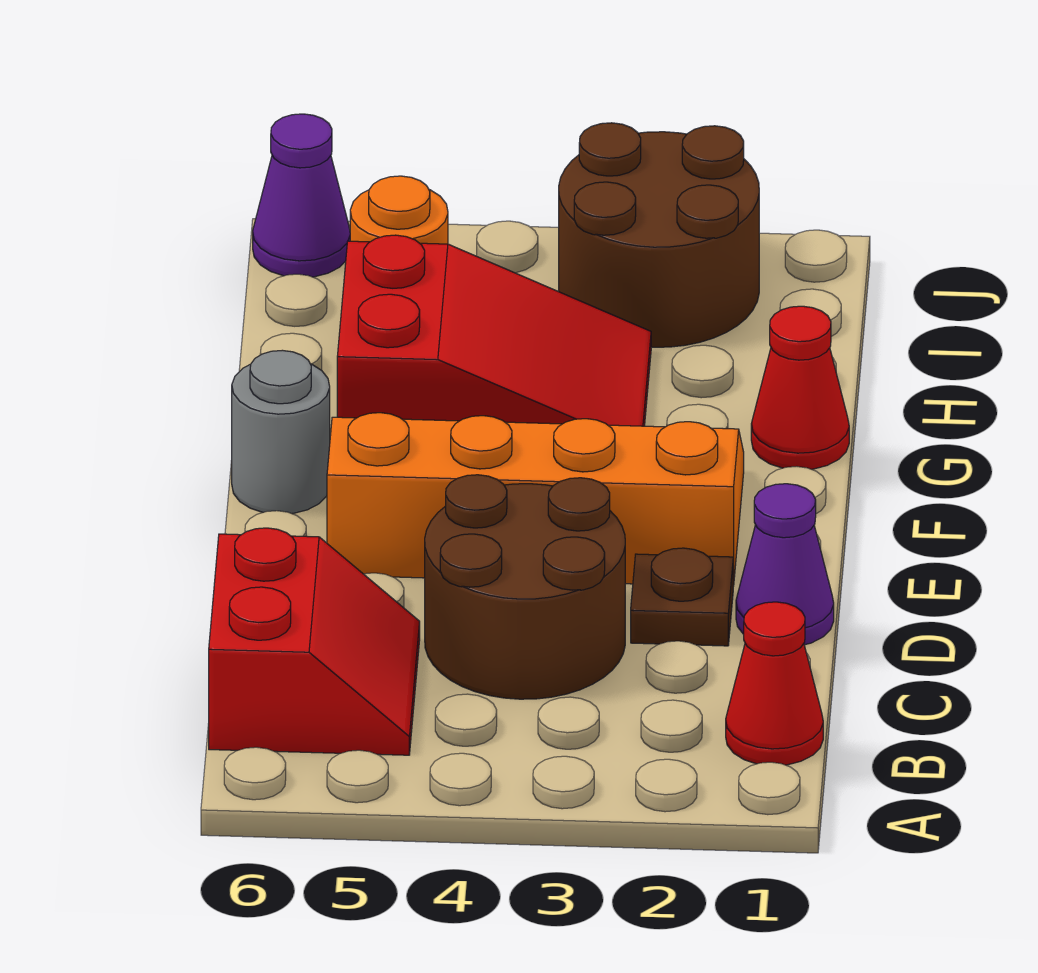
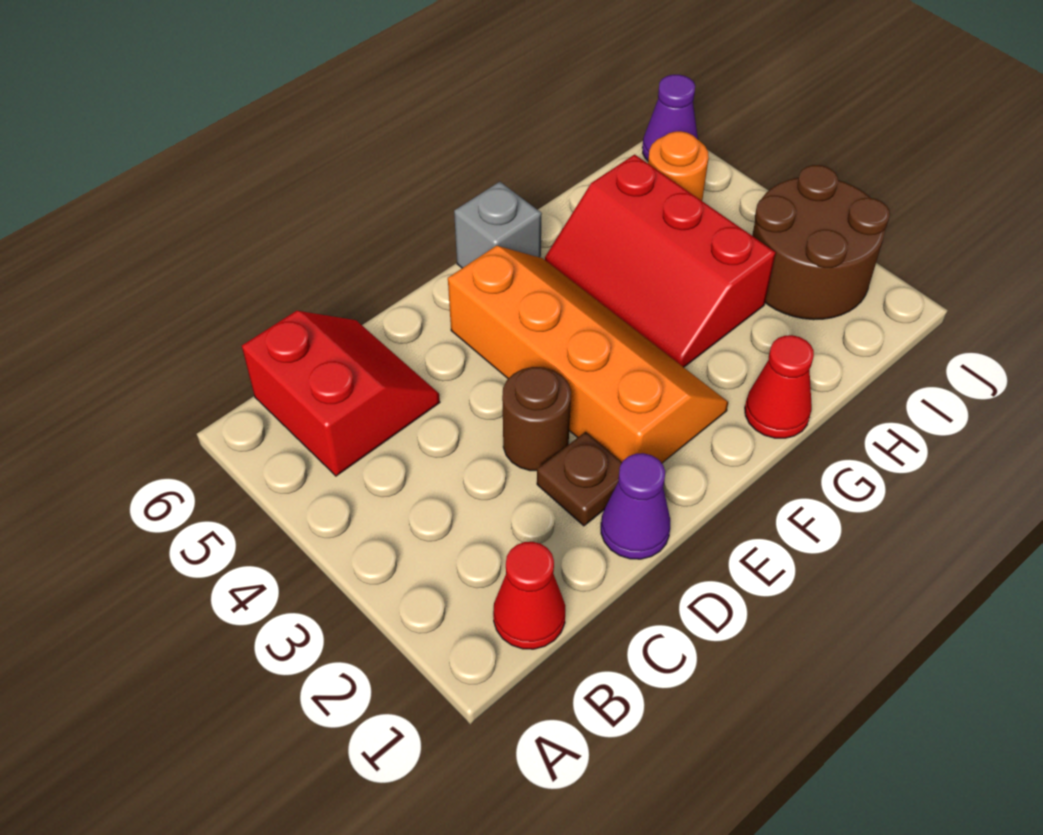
red slope B5:C6 level 1 top 6 -> red slope B5:C6 level 1 top B
brown round brick C3:D4 level 1 -> brown round brick D3 level 1
grey round brick F6 level 1 -> grey brick F6 level 1
red slope G3:H5 level 1 top 5 -> red slope G3:H5 level 1 top H

